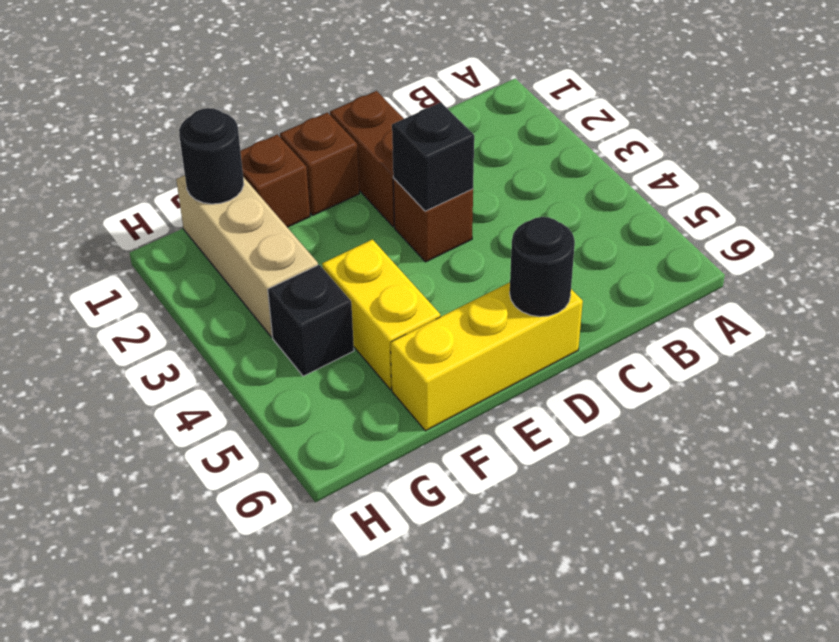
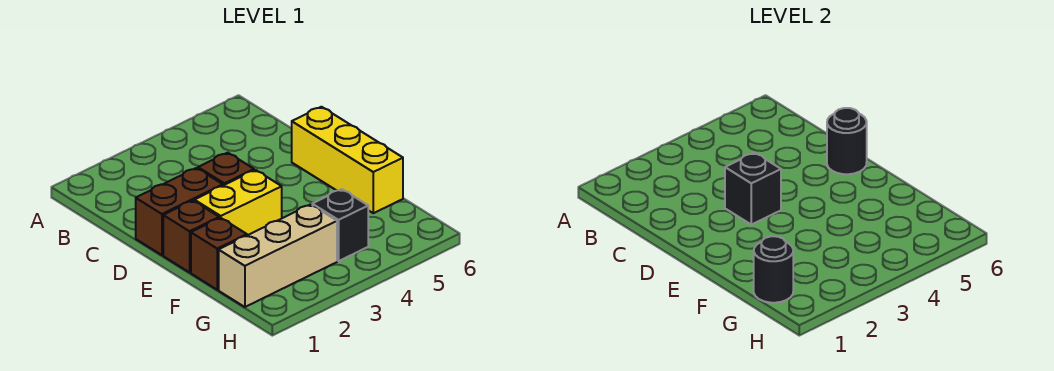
yellow brick F4:F5 level 1 -> yellow brick E2:E3 level 1

